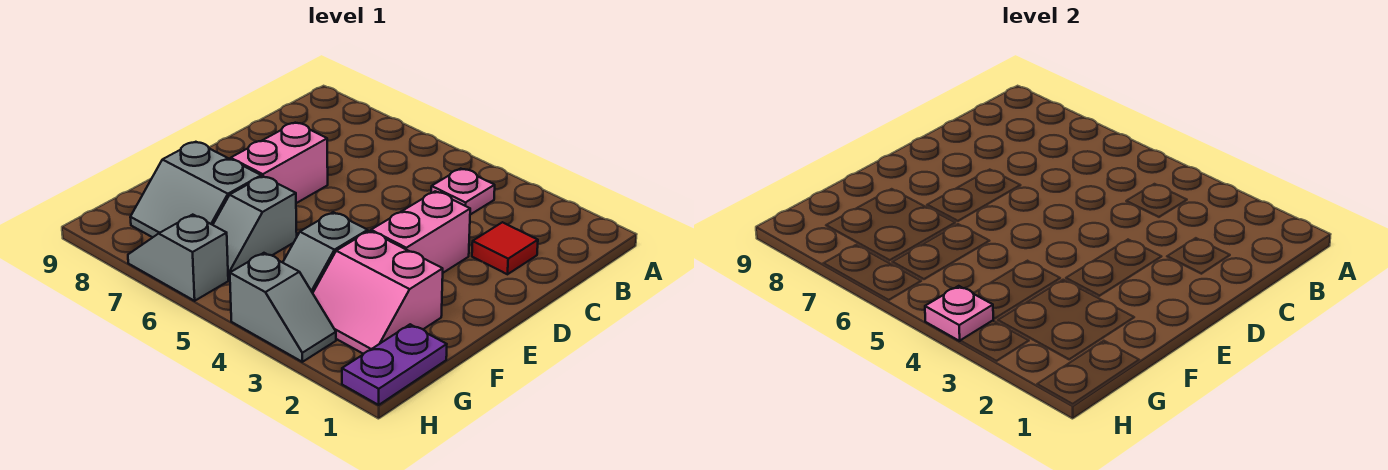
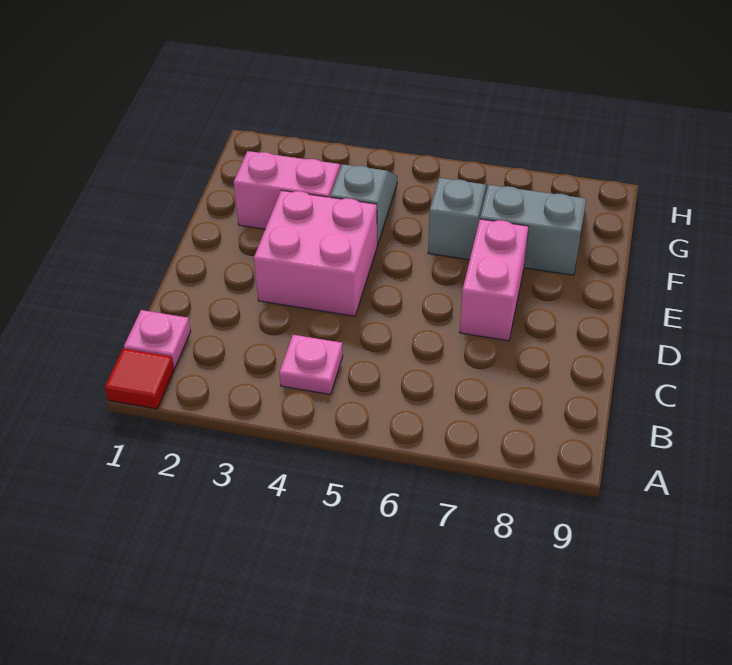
red tile C2 level 1 -> red tile A1 level 1
pink brick D3:E3 level 1 -> pink brick D3:E4 level 1
purple plate G1:H1 level 1 -> none
grey slope H3:H4 level 1 top 4 -> none
pink plate H4 level 2 -> pink plate B1 level 1
grey slope H6:H7 level 1 top 6 -> none

